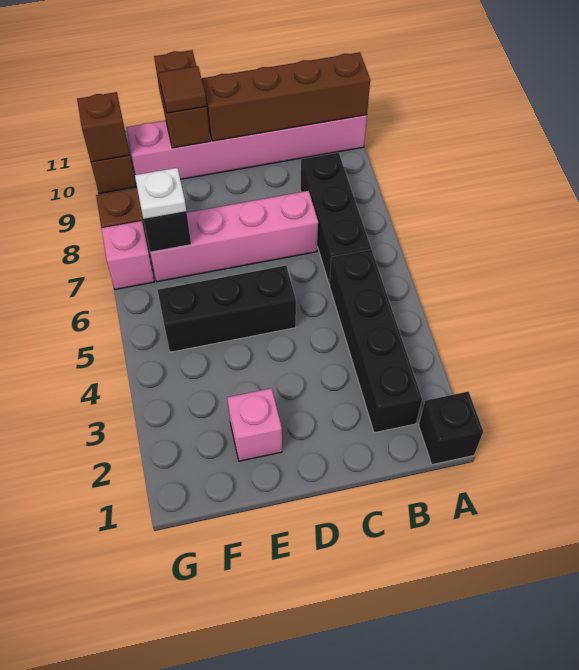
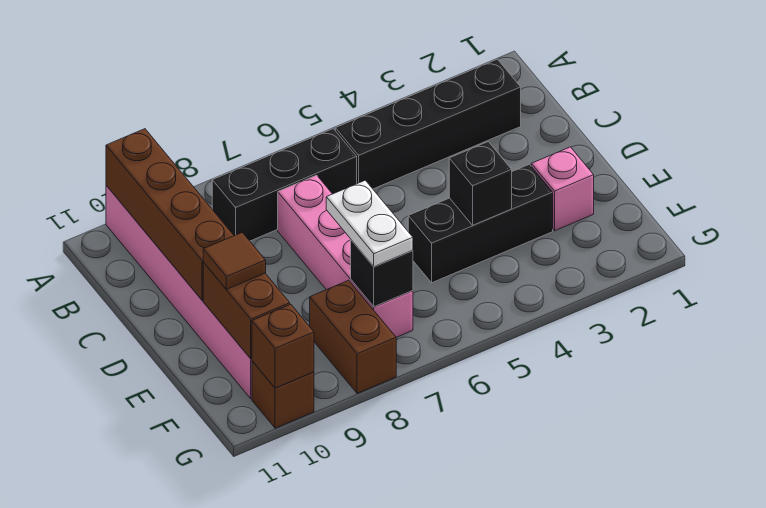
black brick A1 level 1 -> black brick E4 level 2
black brick D5:F5 level 1 -> black brick E3:E5 level 1
brown brick E10:E11 level 2 -> brown brick E10:F10 level 2
white plate F7 level 3 -> white plate E7:F7 level 3
pink brick G7 level 1 -> none

